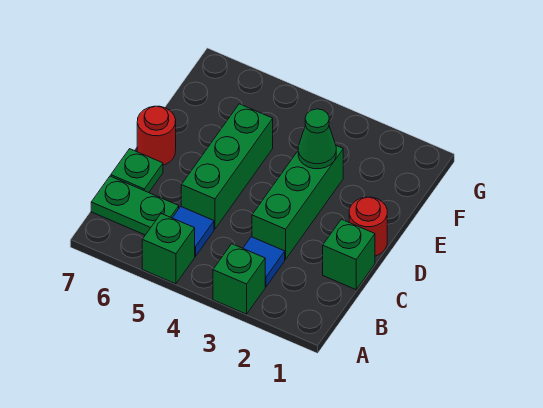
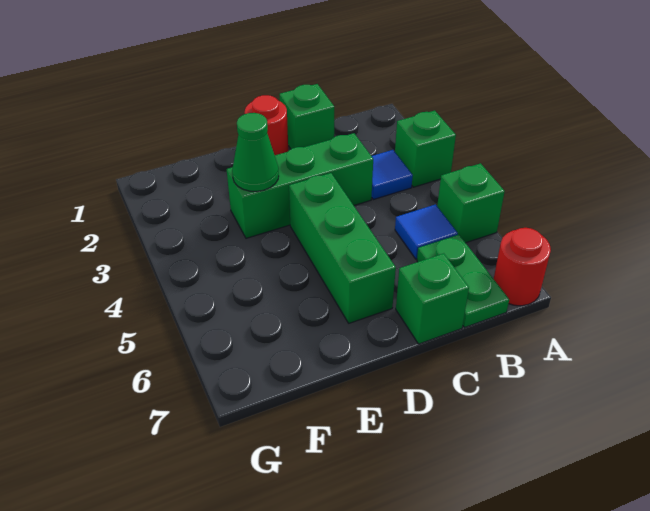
green brick C5:E5 level 1 -> green brick D4:D6 level 1
green plate C7 level 1 -> green brick C7 level 1
red round brick D7 level 1 -> red round brick A7 level 1

